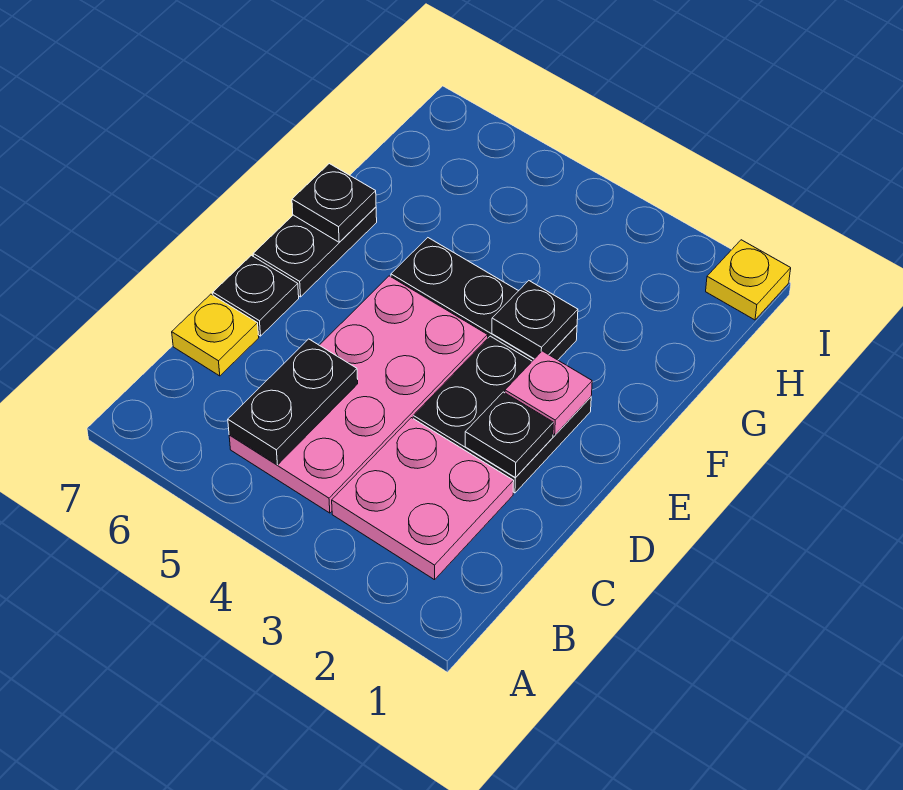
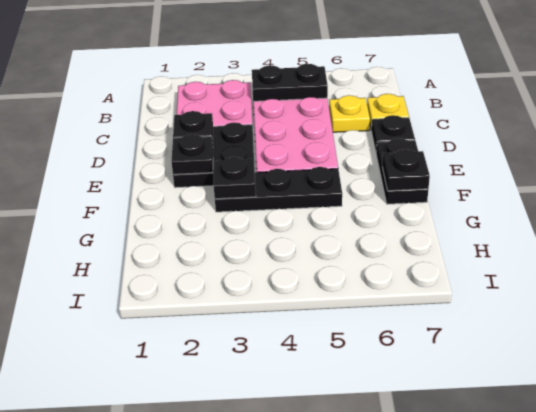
black plate B5:C5 level 2 -> black plate B4:B5 level 2
pink plate E2 level 2 -> black plate E2 level 2
yellow plate I1 level 1 -> yellow plate C6 level 1

